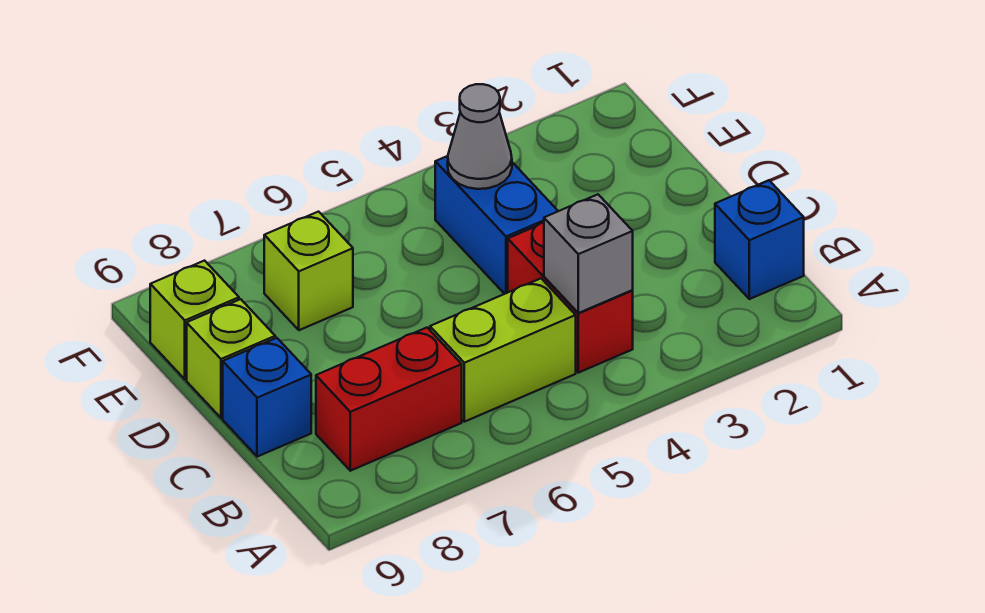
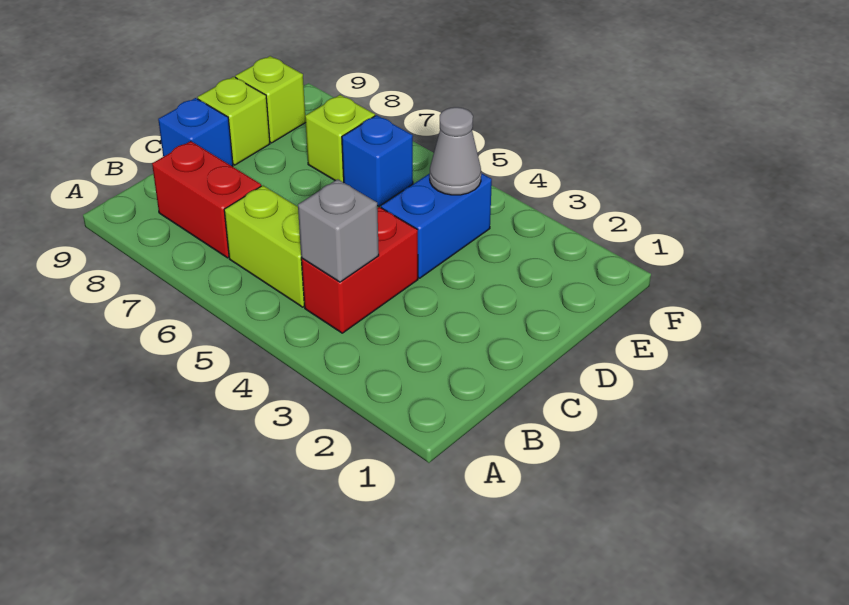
blue brick B1 level 1 -> blue brick E6 level 1

